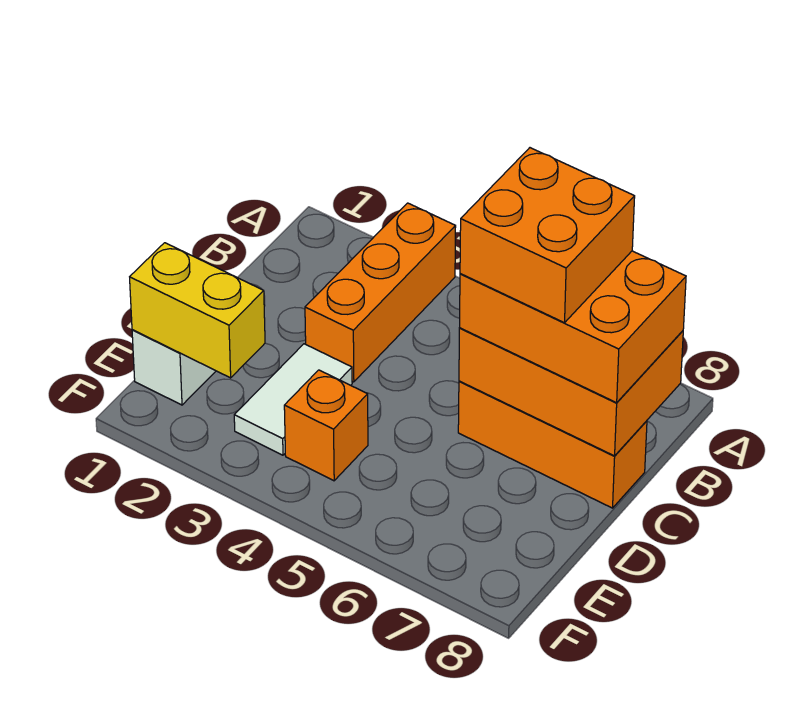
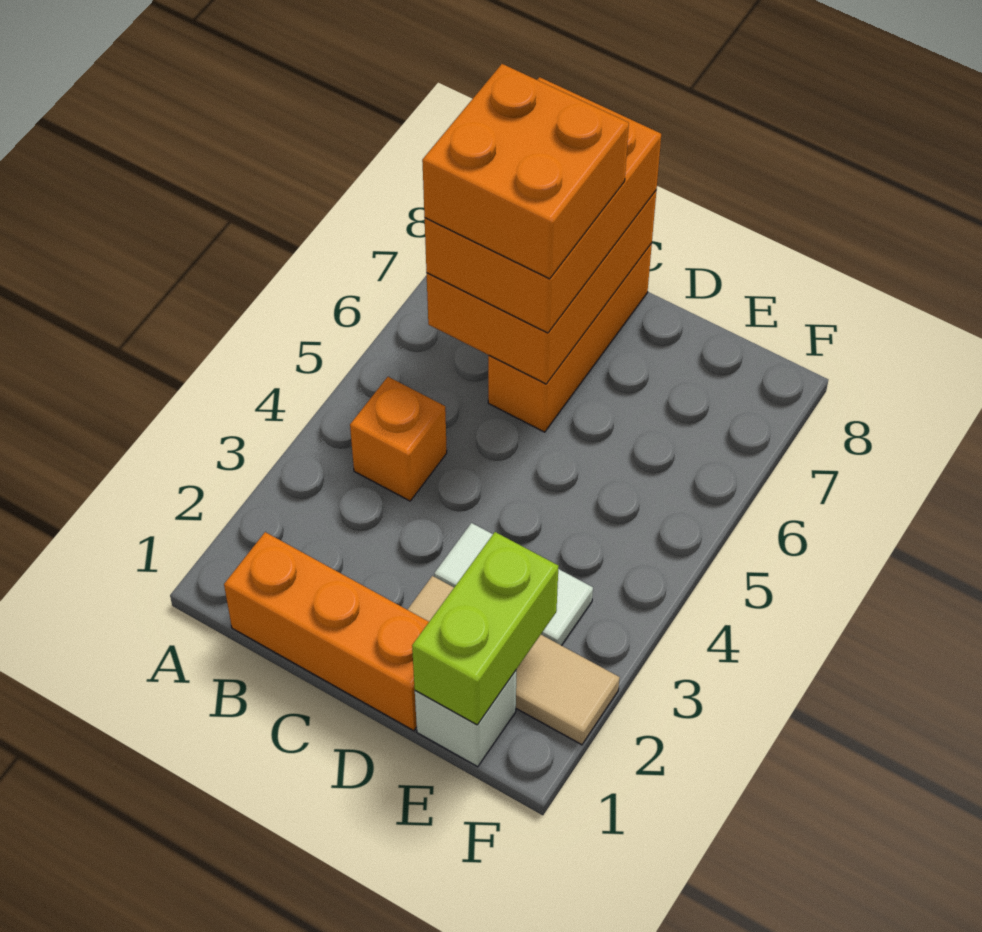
orange brick A3:C3 level 1 -> orange brick B1:D1 level 1
none -> tan tile D2:F2 level 1
yellow brick E1:E2 level 2 -> lime brick E1:E2 level 2
orange brick E4 level 1 -> orange brick B4 level 1

